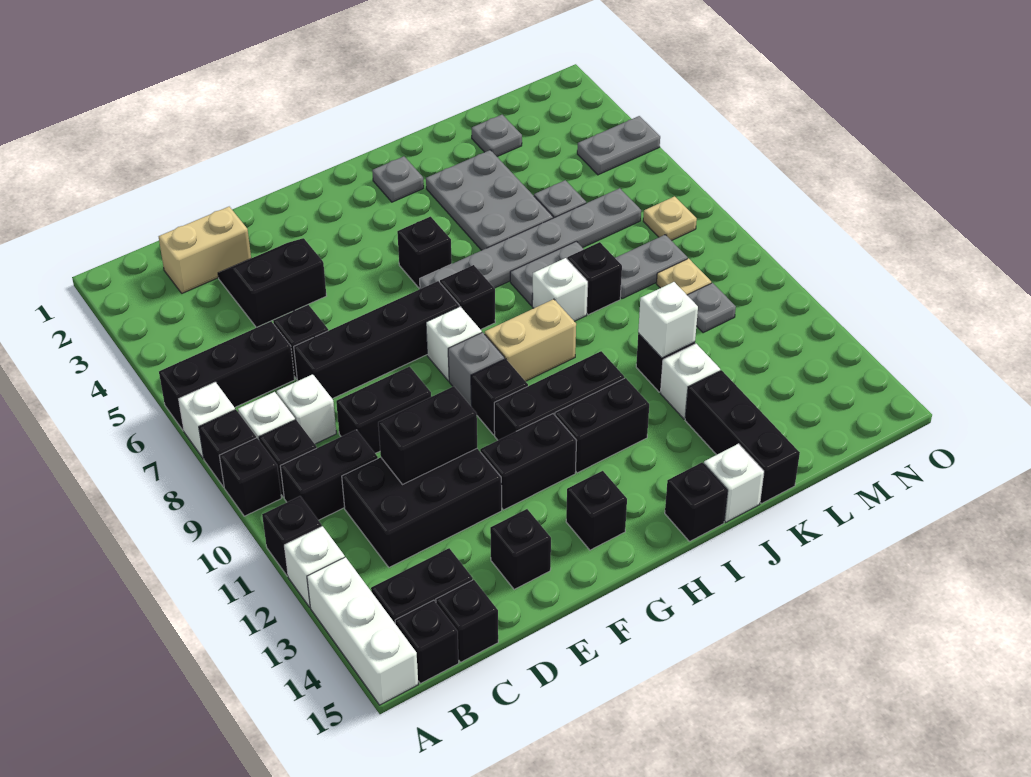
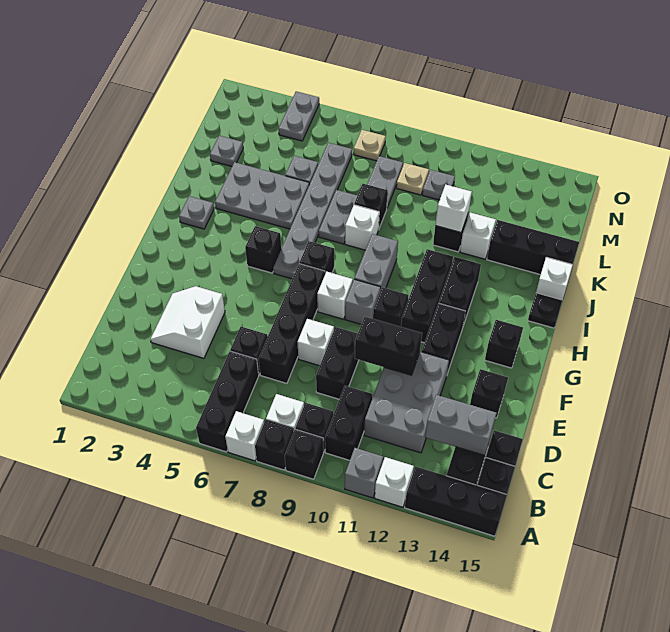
black brick A11 level 1 -> grey brick A11 level 1
white brick A13:A15 level 1 -> black brick A13:A15 level 1
tan brick C2:D2 level 1 -> none
white brick C8 level 1 -> white brick E8 level 1
black brick C11:E12 level 1 -> grey brick C11:E12 level 1
none -> grey brick C13:C14 level 2
black slope D3:E4 level 1 top 4 -> white slope D3:E4 level 1 top 4
black brick D11:E11 level 2 -> black brick E10:E11 level 2
tan brick H9:I9 level 1 -> grey brick H9:I9 level 1
black brick I15 level 1 -> black plate I15 level 1

